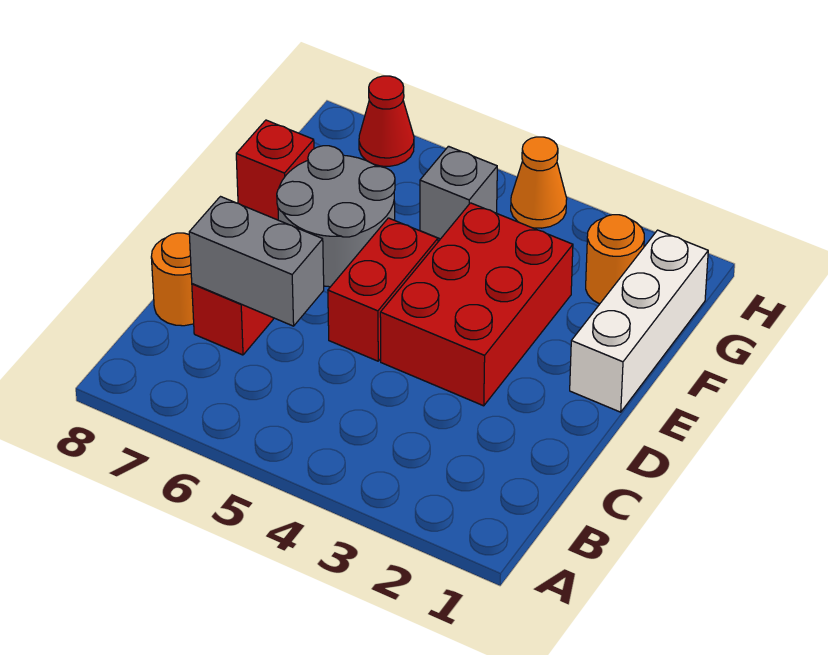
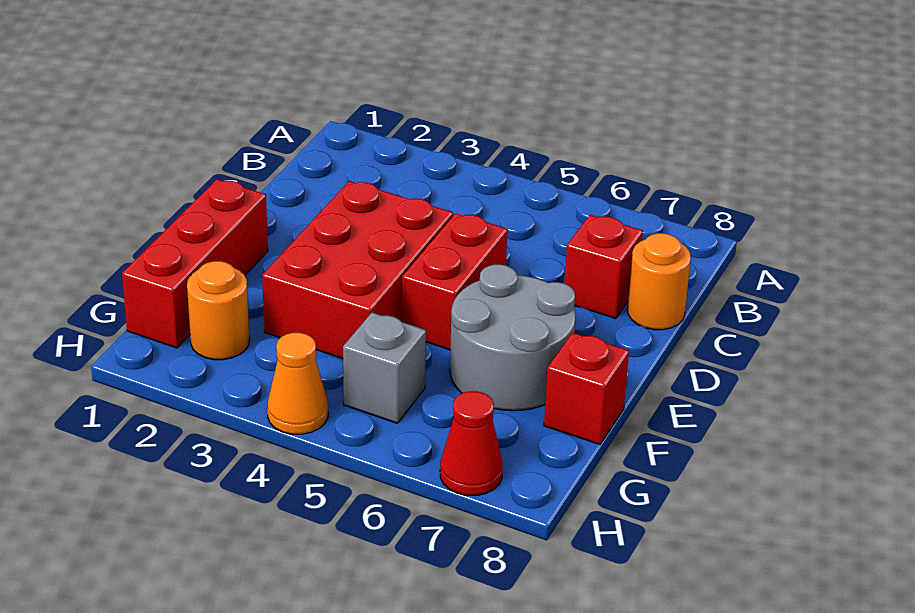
grey brick C6:C7 level 2 -> none
white brick E1:G1 level 1 -> red brick E1:G1 level 1

